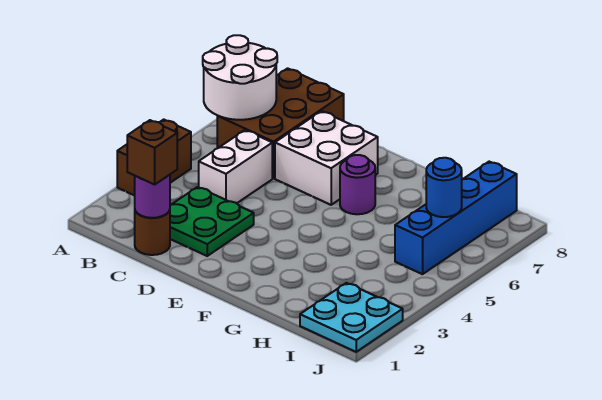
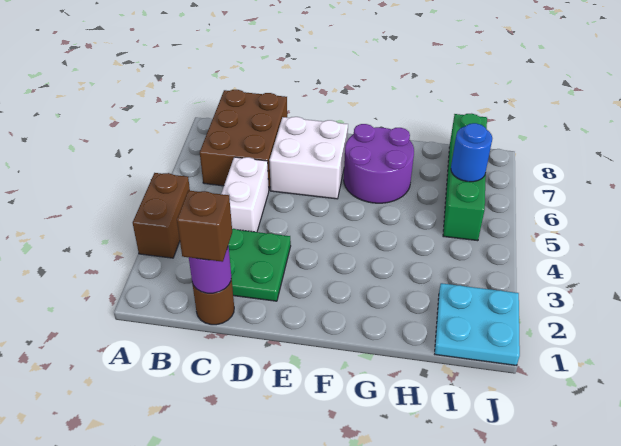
white round brick A6:B7 level 2 -> none
purple round brick F6 level 1 -> purple round brick F6:G7 level 1
blue brick I5:I8 level 1 -> green brick I5:I8 level 1

